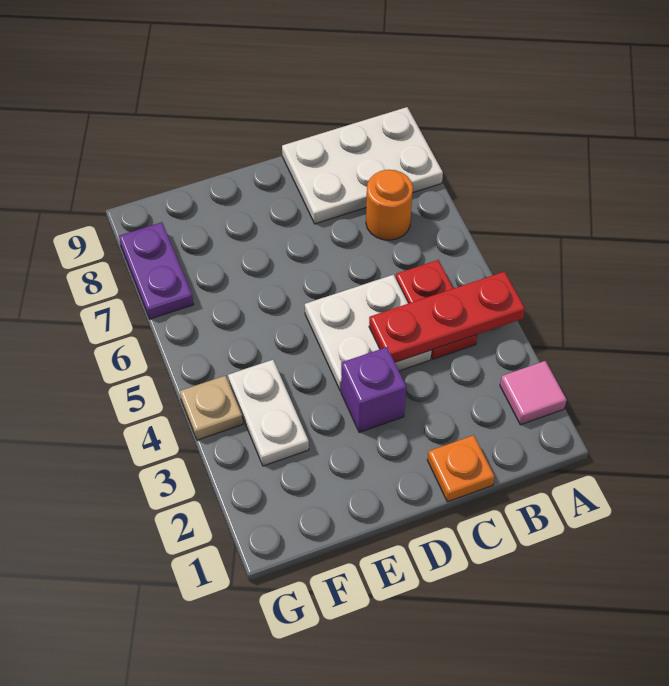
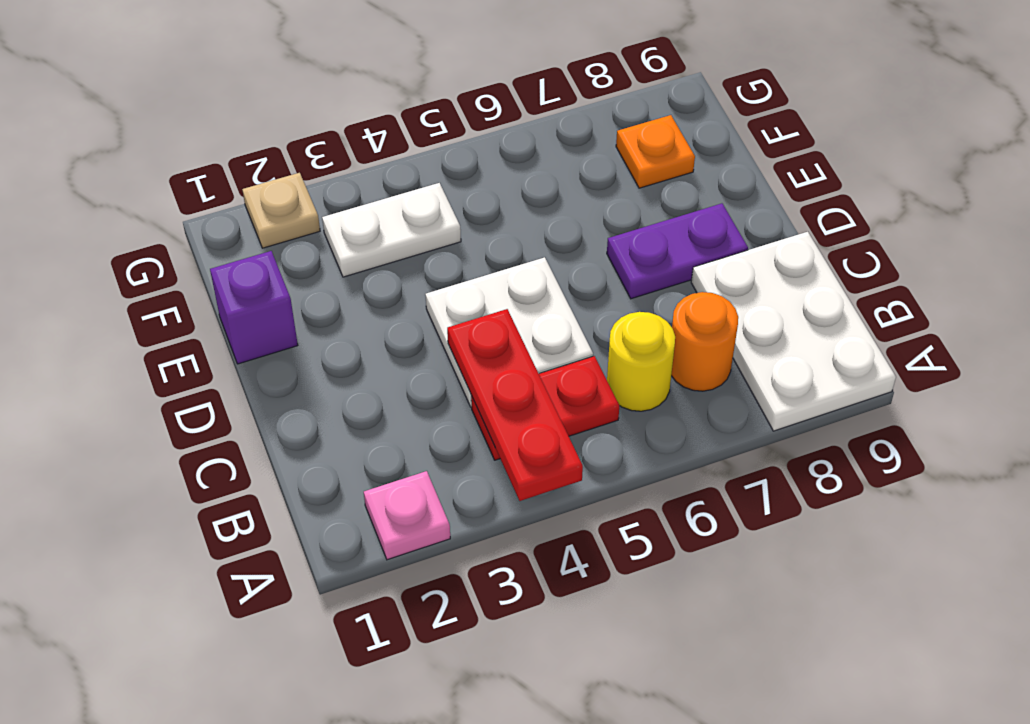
pink tile A2 level 1 -> pink plate A2 level 1
none -> yellow round brick B6 level 1
orange plate C1 level 1 -> orange plate F8 level 1
purple brick D3 level 1 -> purple brick E1 level 1
tan plate G4 level 1 -> tan plate G2 level 1
purple plate G7:G8 level 1 -> purple plate D7:D8 level 1

